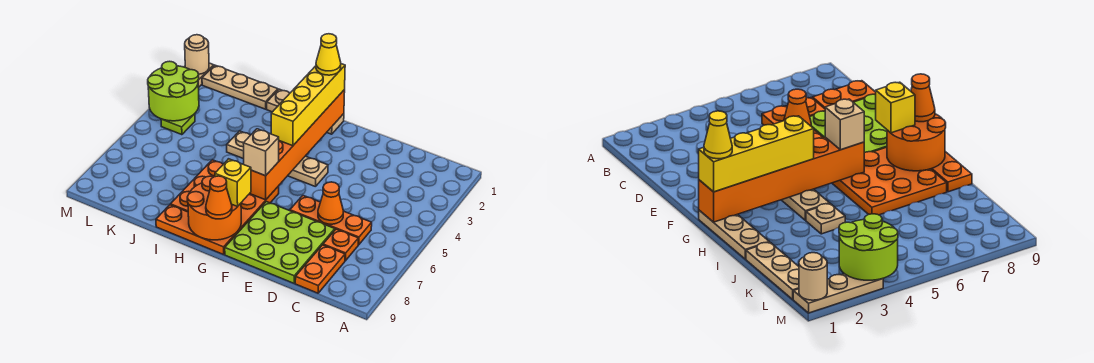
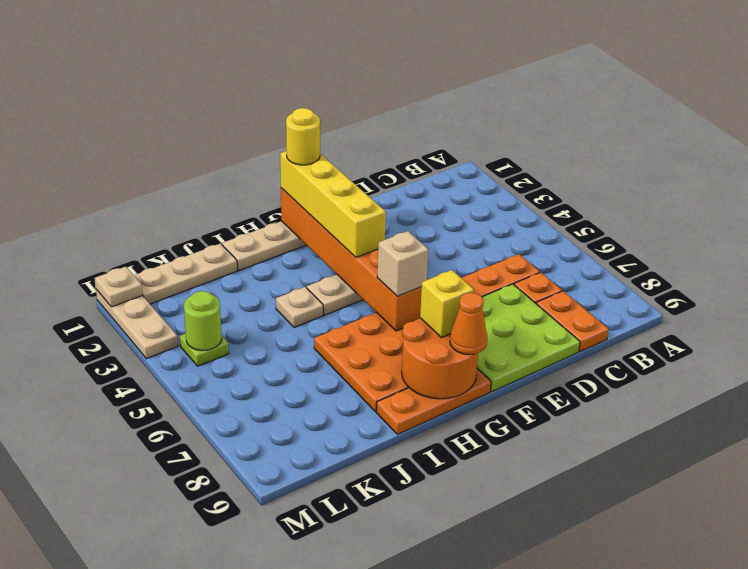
orange cone D6 level 2 -> none
yellow cone G1 level 4 -> yellow round brick G1 level 4
lime round brick L3:M4 level 2 -> lime round brick L4 level 2
tan round brick M1 level 2 -> tan plate M1 level 2

